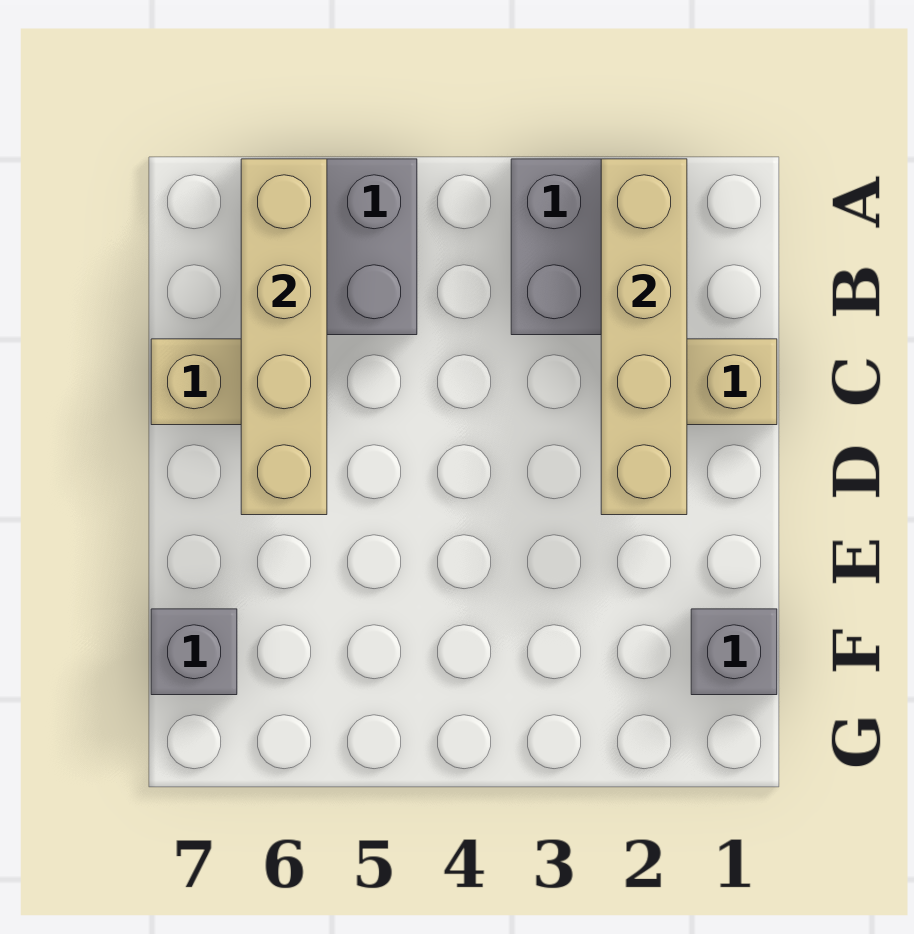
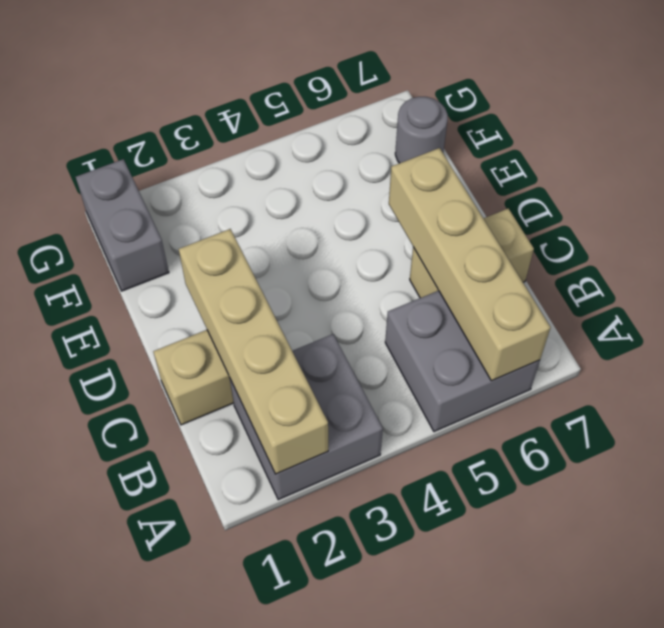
grey brick F1 level 1 -> grey brick F1:G1 level 1
grey brick F7 level 1 -> grey round brick F7 level 1

